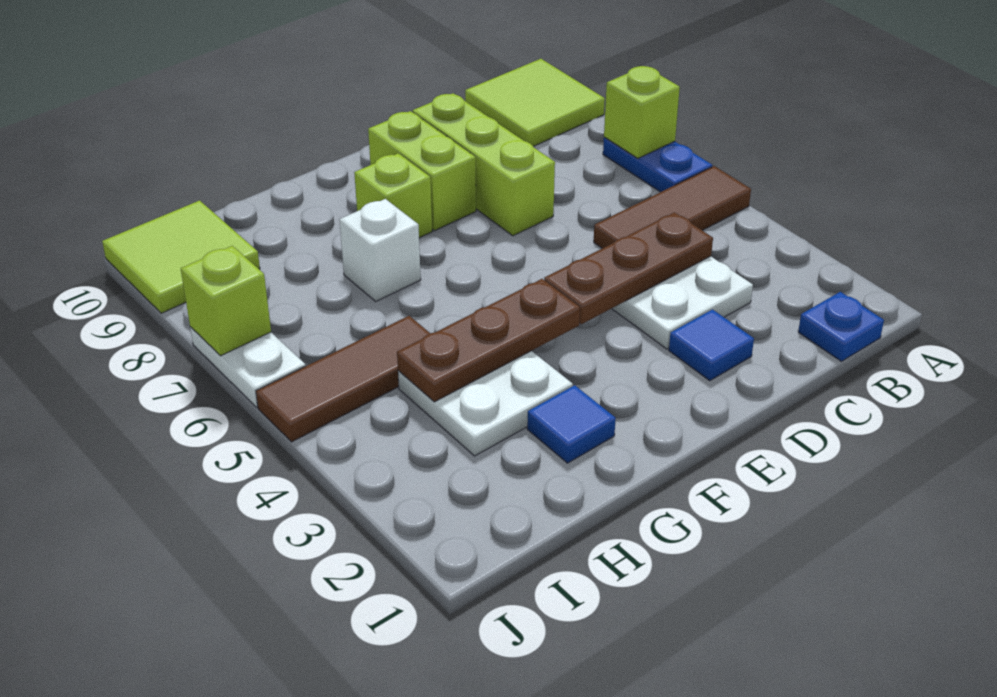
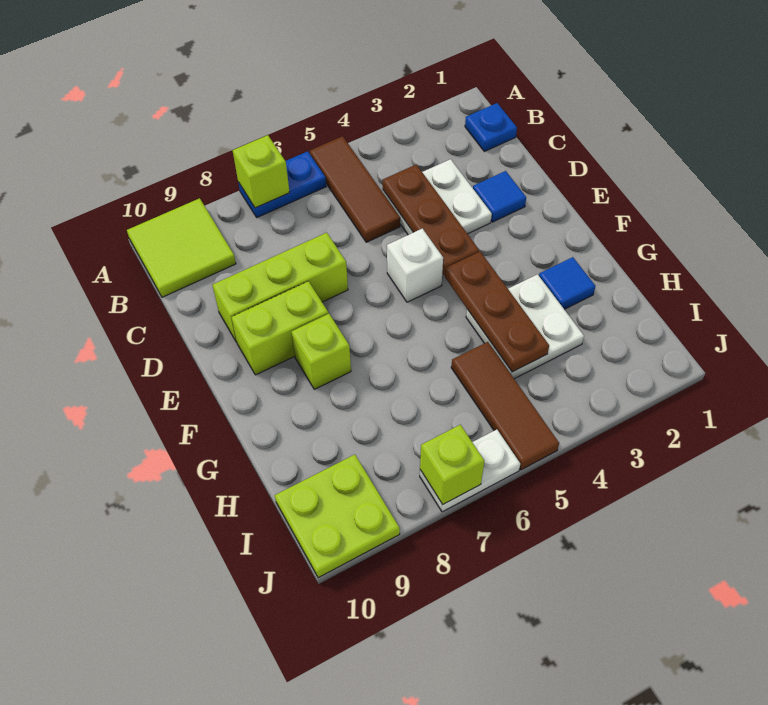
white brick G7 level 1 -> white brick E5 level 1
lime tile I9:J10 level 1 -> lime plate I9:J10 level 1

